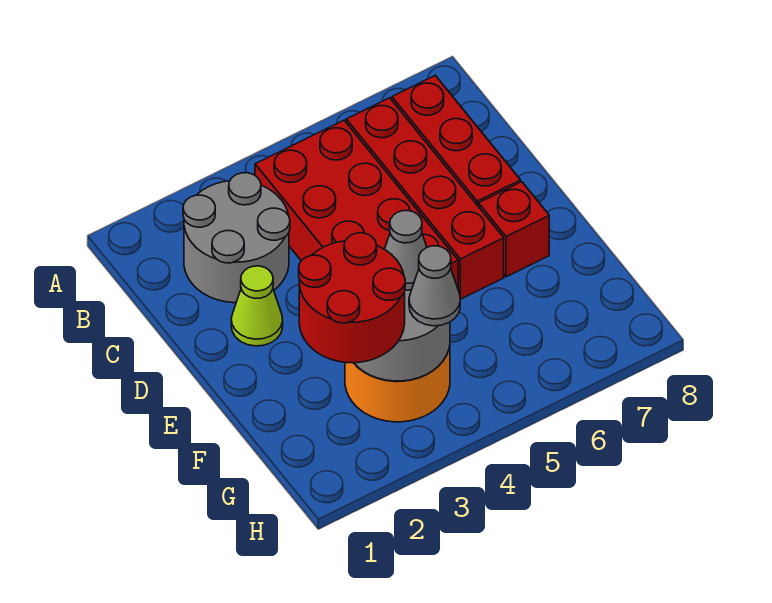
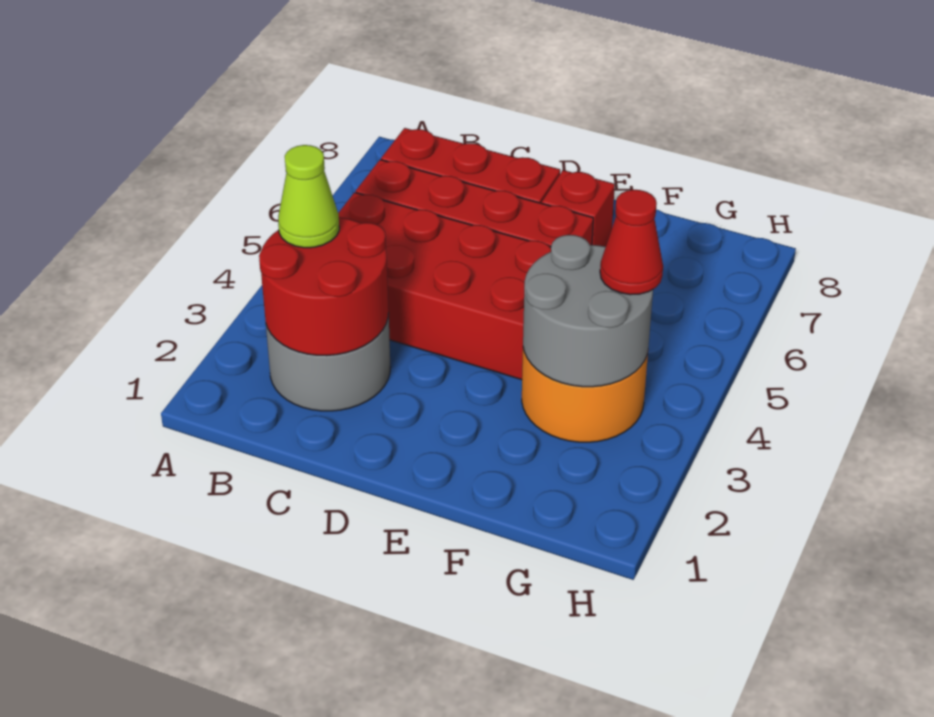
lime cone D2 level 1 -> lime cone B3 level 3
red round brick F2:G3 level 3 -> red round brick B2:C3 level 2
grey cone F4 level 3 -> none
grey cone G4 level 3 -> red cone G4 level 3

